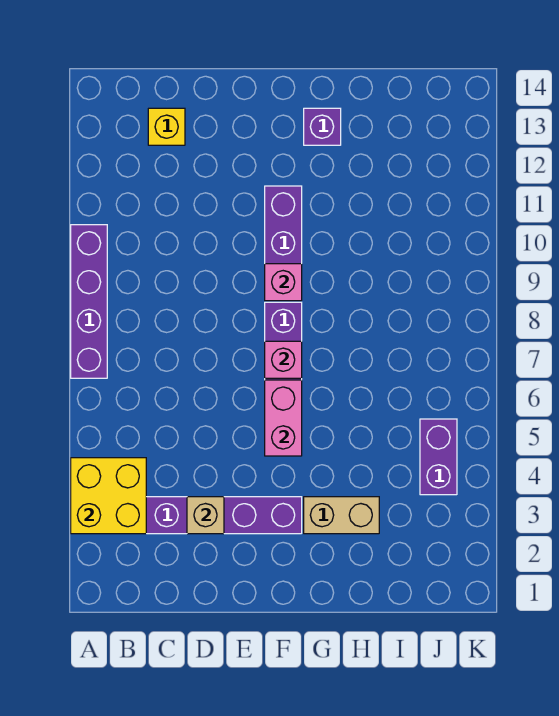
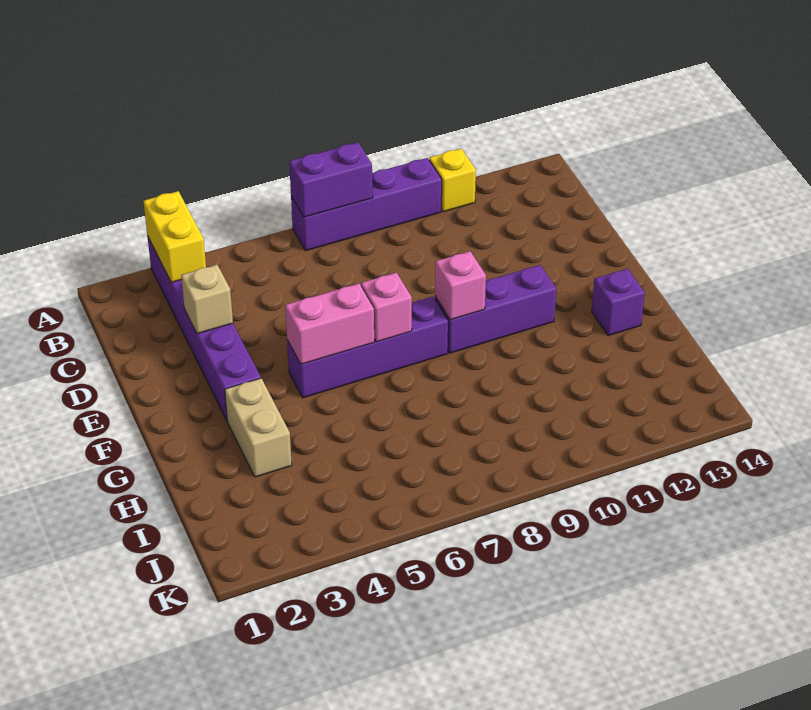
yellow brick A3:B4 level 2 -> yellow brick A3:B3 level 2
yellow brick C13 level 1 -> yellow brick A11 level 1
purple brick J4:J5 level 1 -> purple brick A7:A8 level 2

